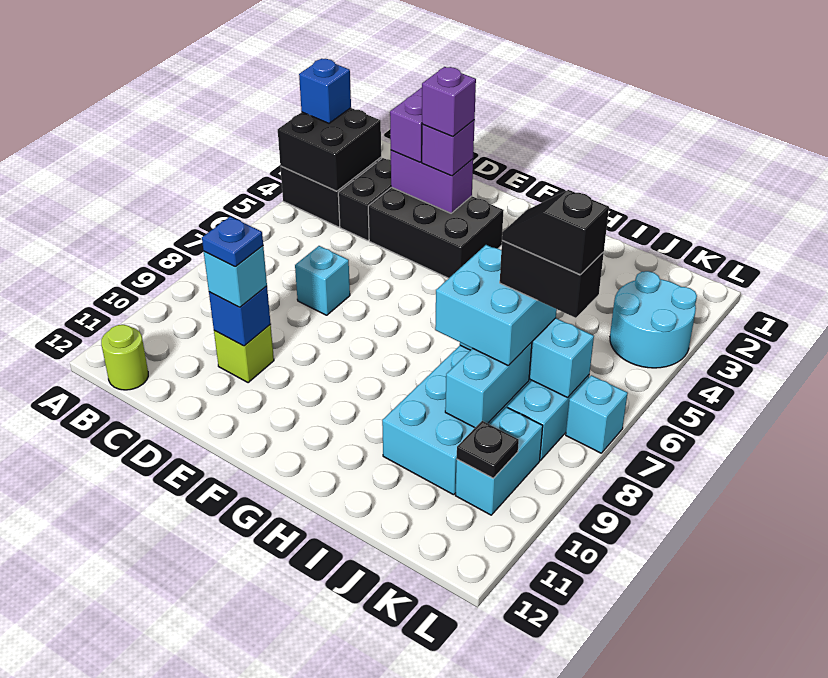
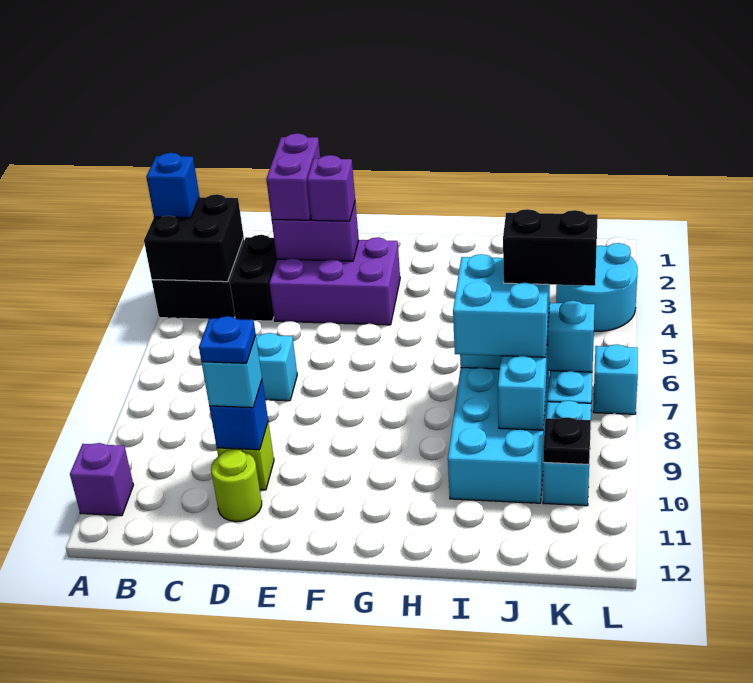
lime round brick B12 level 1 -> lime round brick D11 level 1
black brick D3:F4 level 1 -> purple brick D3:F4 level 1
purple brick E3 level 4 -> purple brick A11 level 1
black slope J7:K7 level 5 top K -> none

